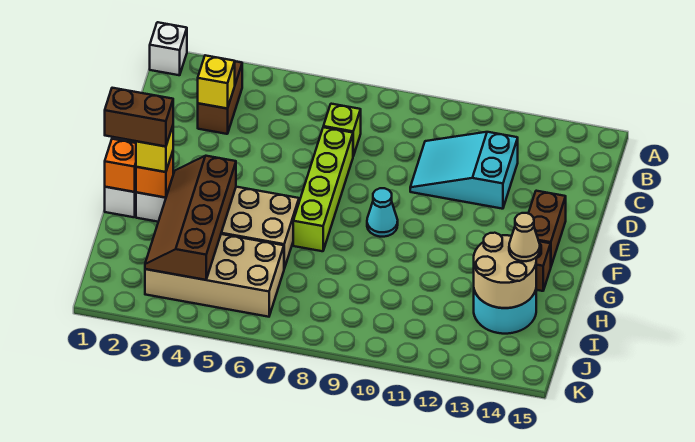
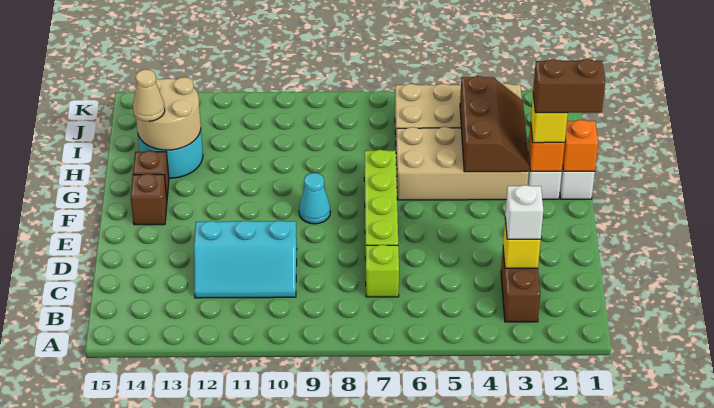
white brick A1 level 1 -> white brick C3 level 3
cyan slope C10:D12 level 1 top 12 -> cyan slope C10:D12 level 1 top D
brown brick E14:F14 level 1 -> brown brick F14 level 1
brown slope G3:J4 level 2 top 4 -> brown slope G3:I4 level 2 top 4

